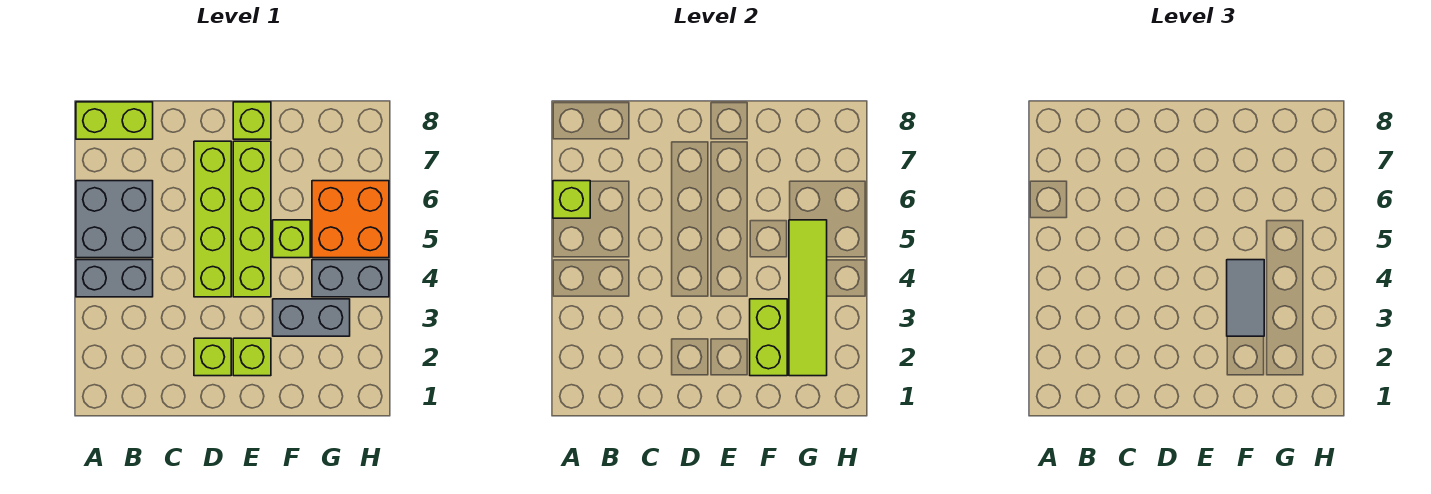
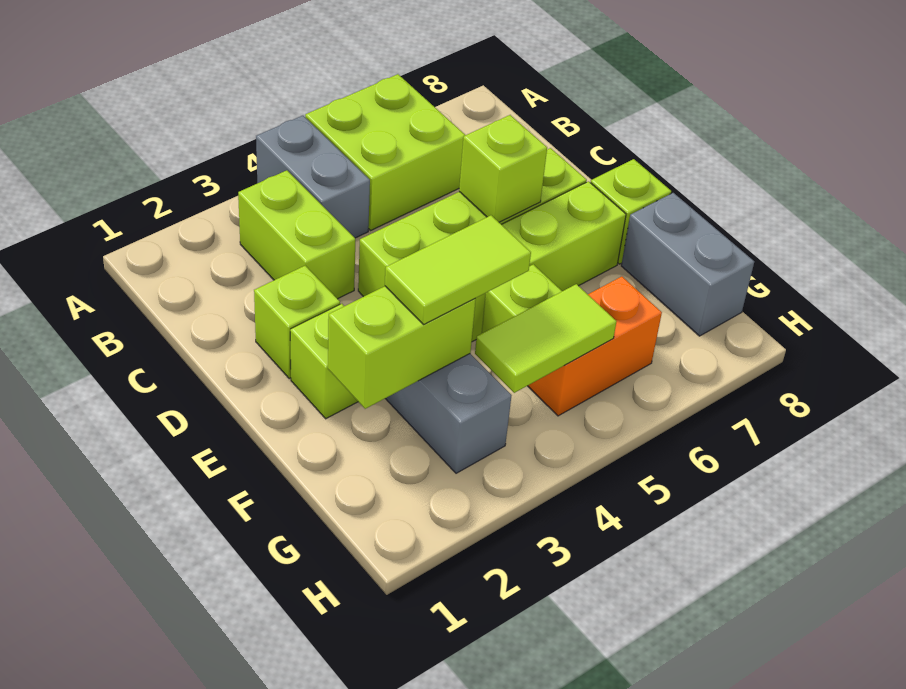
grey brick A5:B6 level 1 -> lime brick A5:B6 level 1
lime brick A6 level 2 -> lime brick D6 level 2
lime brick A8:B8 level 1 -> lime brick B3:C3 level 1
grey tile F3:F4 level 3 -> lime tile F3:F4 level 3
lime tile G2:G5 level 2 -> lime tile G4:G5 level 2
grey brick G4:H4 level 1 -> grey brick F8:G8 level 1
orange brick G5:H6 level 1 -> orange brick G5:G6 level 1

